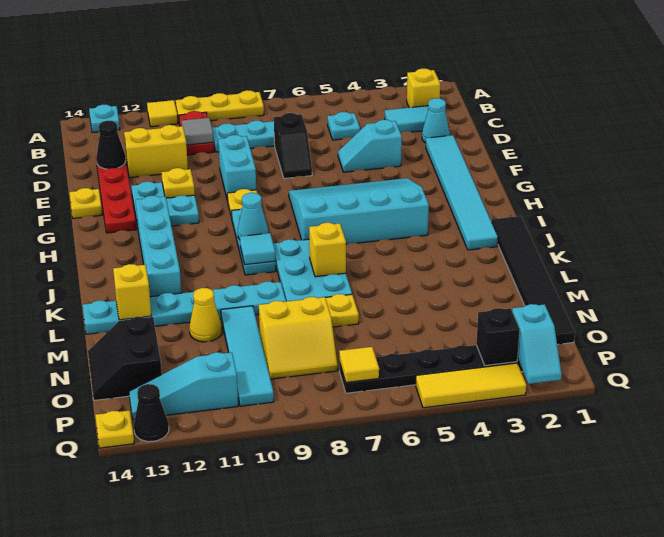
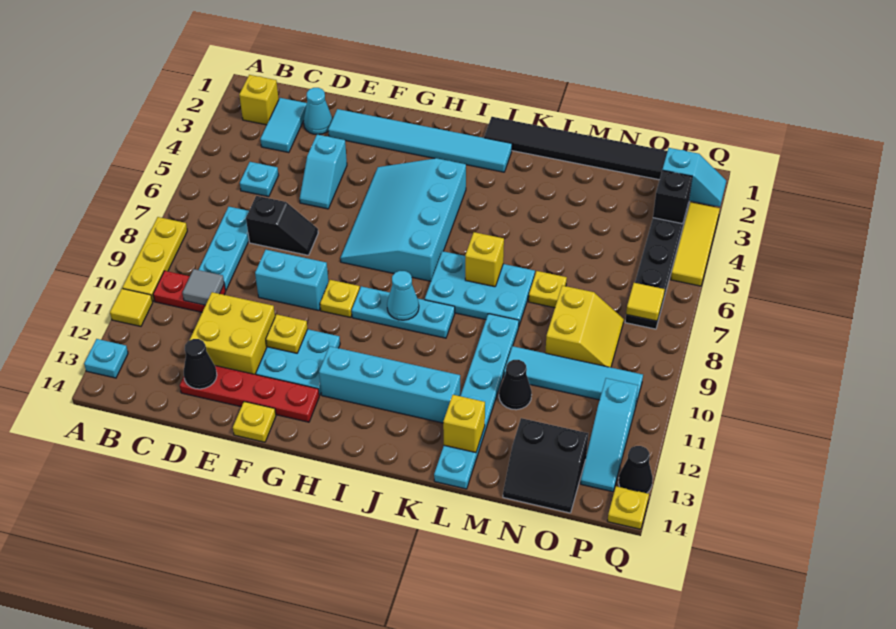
yellow brick D11:D12 level 1 -> yellow brick D11:E12 level 1
cyan tile J9 level 2 -> none
yellow cone M11 level 1 -> black cone M11 level 1

